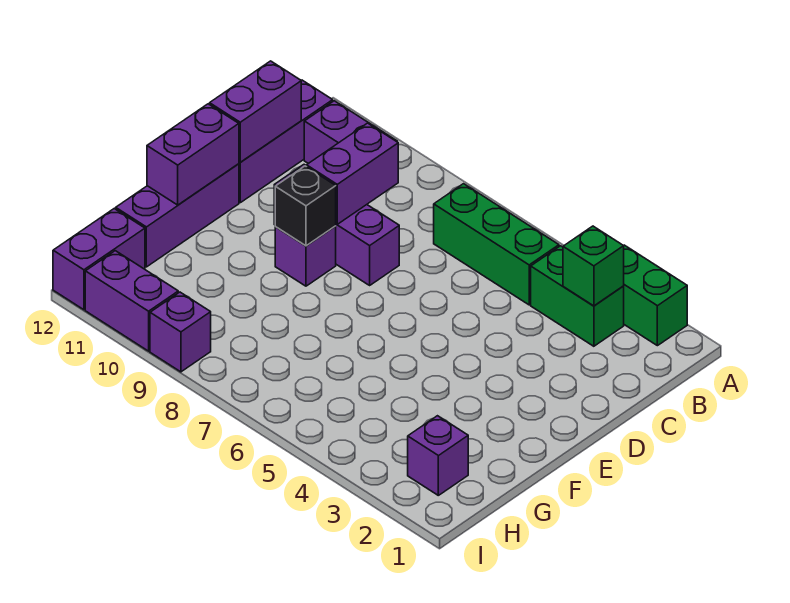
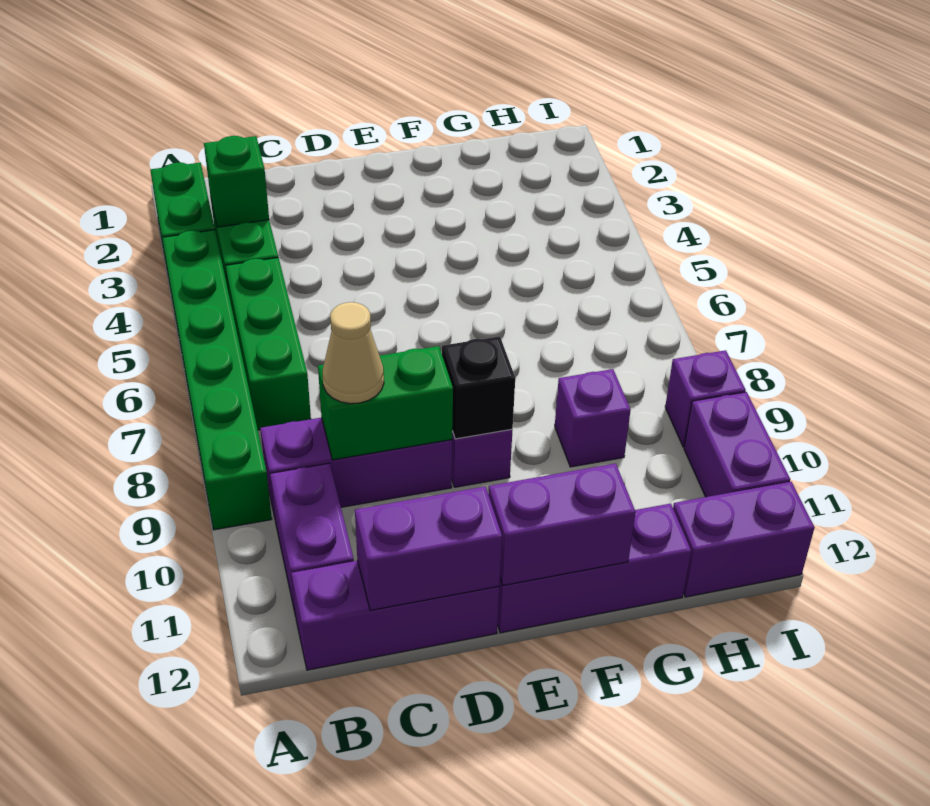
none -> green brick A4:A9 level 1
purple brick C9:D9 level 2 -> green brick C9:D9 level 2
none -> tan cone C9 level 3
purple brick D8:D10 level 1 -> purple brick B9:D9 level 1
purple brick H2 level 1 -> purple brick G9 level 1

